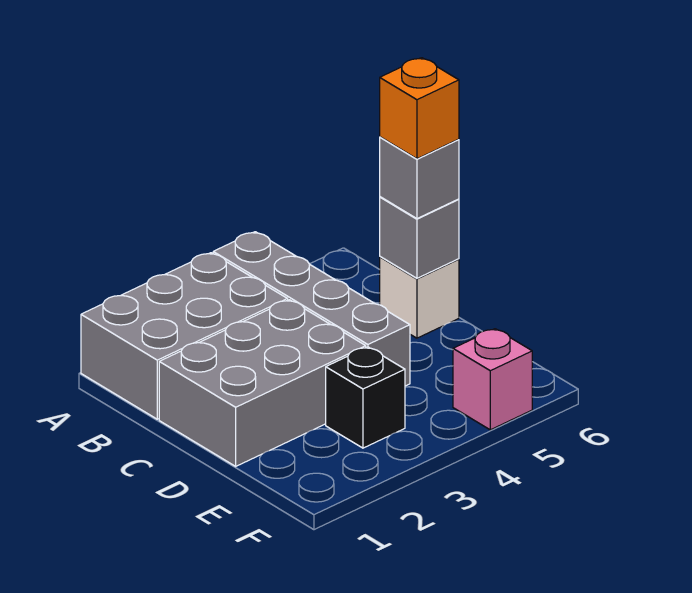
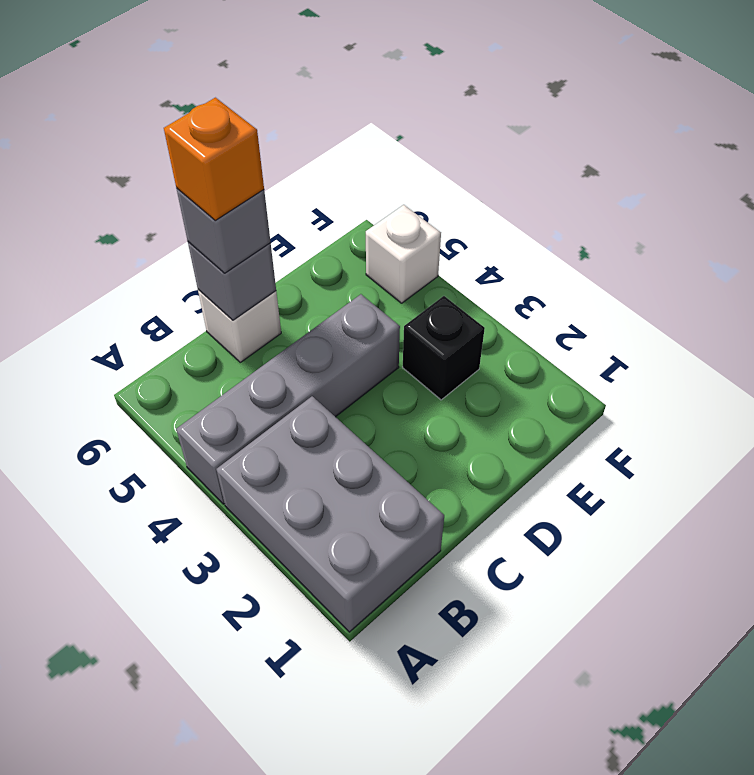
grey brick C1:D3 level 1 -> none
pink brick F5 level 1 -> white brick F5 level 1

